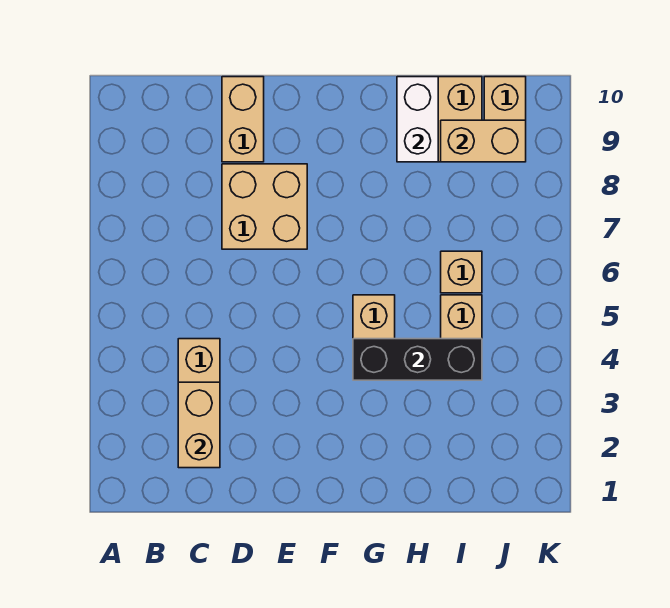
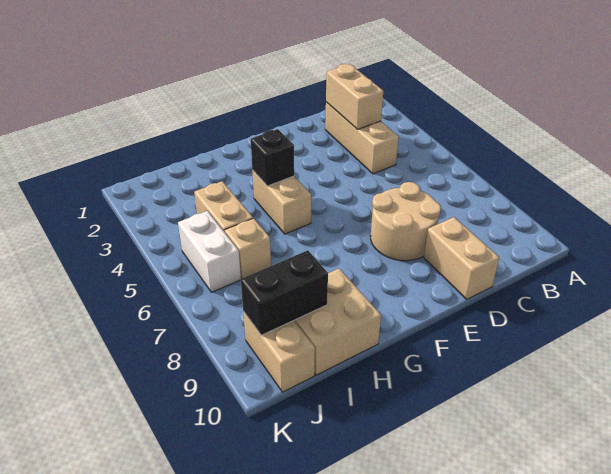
tan brick D7:E8 level 1 -> tan round brick D7:E8 level 1
black brick G4:I4 level 2 -> black brick G4 level 2
white brick H9:H10 level 2 -> white brick J5:J6 level 1
tan brick I9:J9 level 2 -> black brick I9:J9 level 2

